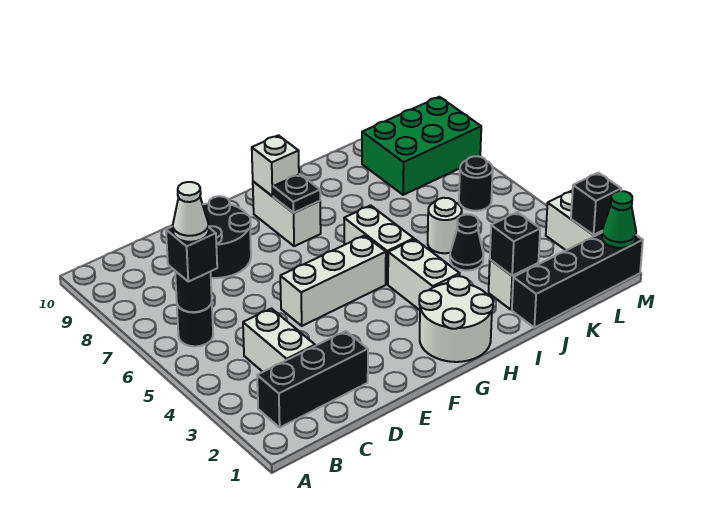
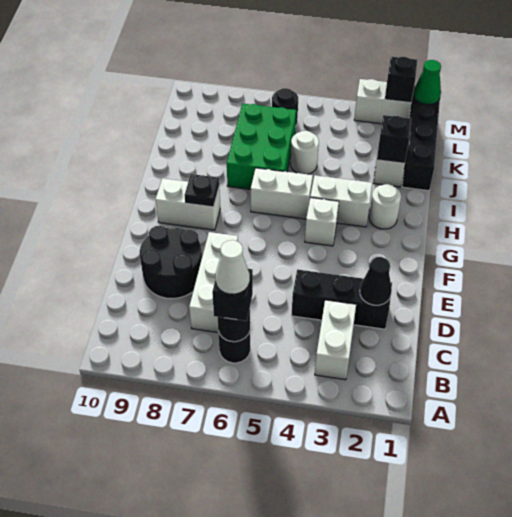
black brick B2:D2 level 1 -> black brick D2:D4 level 1
white brick C3:C4 level 1 -> white brick B3:C3 level 1
white brick E5:G5 level 1 -> white brick C7:E7 level 1
white round brick G1:H2 level 1 -> white round brick H2 level 1
white brick G9 level 2 -> white brick G4 level 1
black cone J4 level 1 -> black cone D2 level 2
green brick K8:M9 level 1 -> green brick I6:K7 level 1

